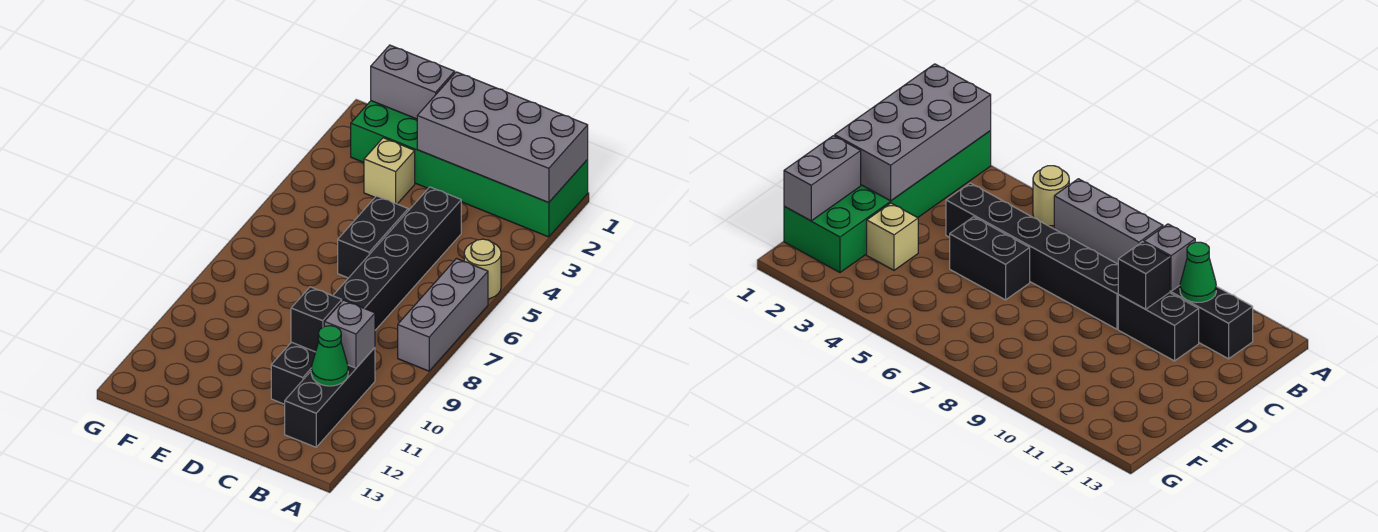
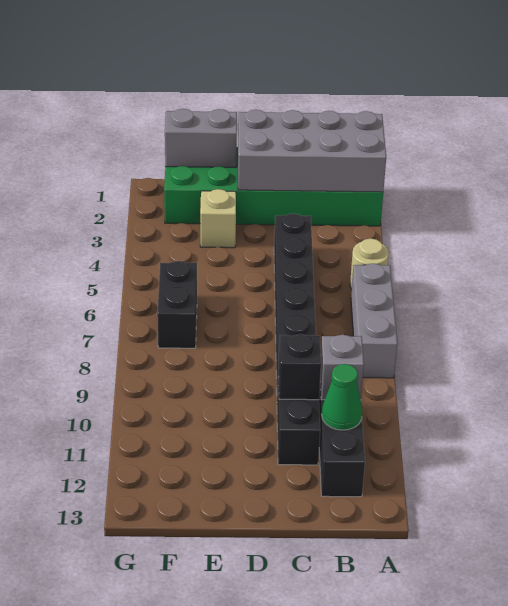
black brick D5:D6 level 1 -> black brick F6:F7 level 1

